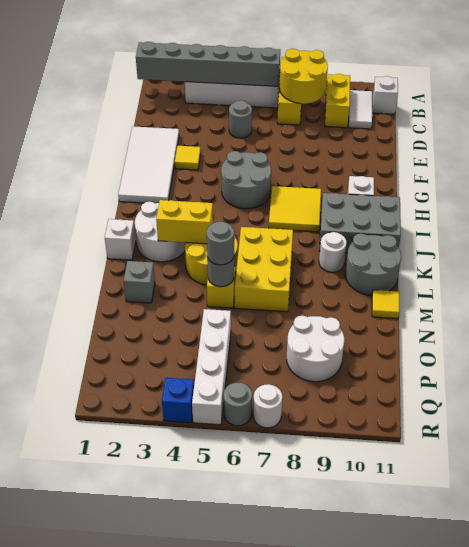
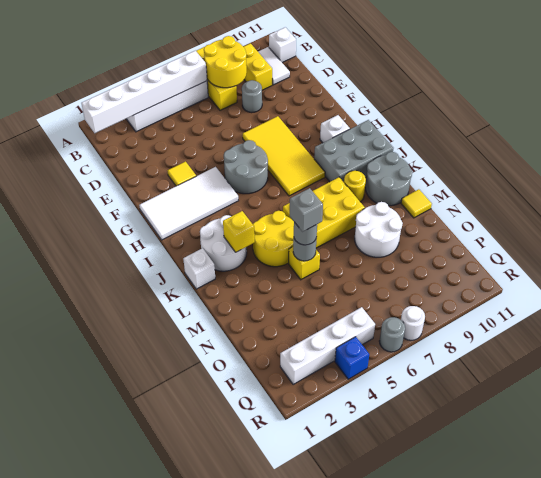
grey brick B1:B6 level 2 -> white brick B1:B6 level 2
grey round brick D5 level 1 -> grey round brick D8 level 1
white tile E1:H2 level 1 -> white tile G1:H4 level 1
yellow tile H7:I8 level 1 -> yellow tile F7:I8 level 1
yellow brick K3:K4 level 2 -> yellow brick K3 level 2
yellow brick K6:M7 level 1 -> yellow brick K6:L8 level 1
white round brick K9 level 1 -> yellow round brick K9 level 1
grey brick M2 level 1 -> grey brick M5 level 4
white brick O5:R5 level 1 -> white brick Q2:Q5 level 1
white round brick O8:P9 level 1 -> white round brick M8:N9 level 1

